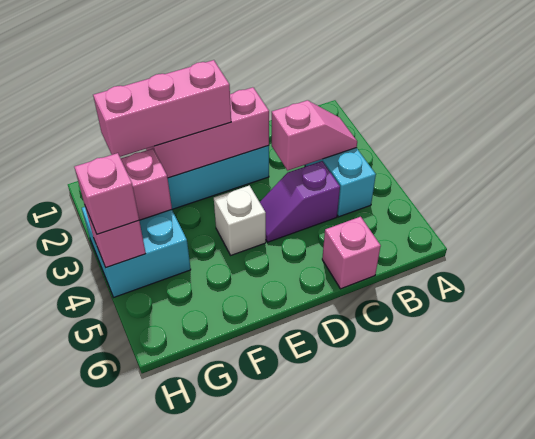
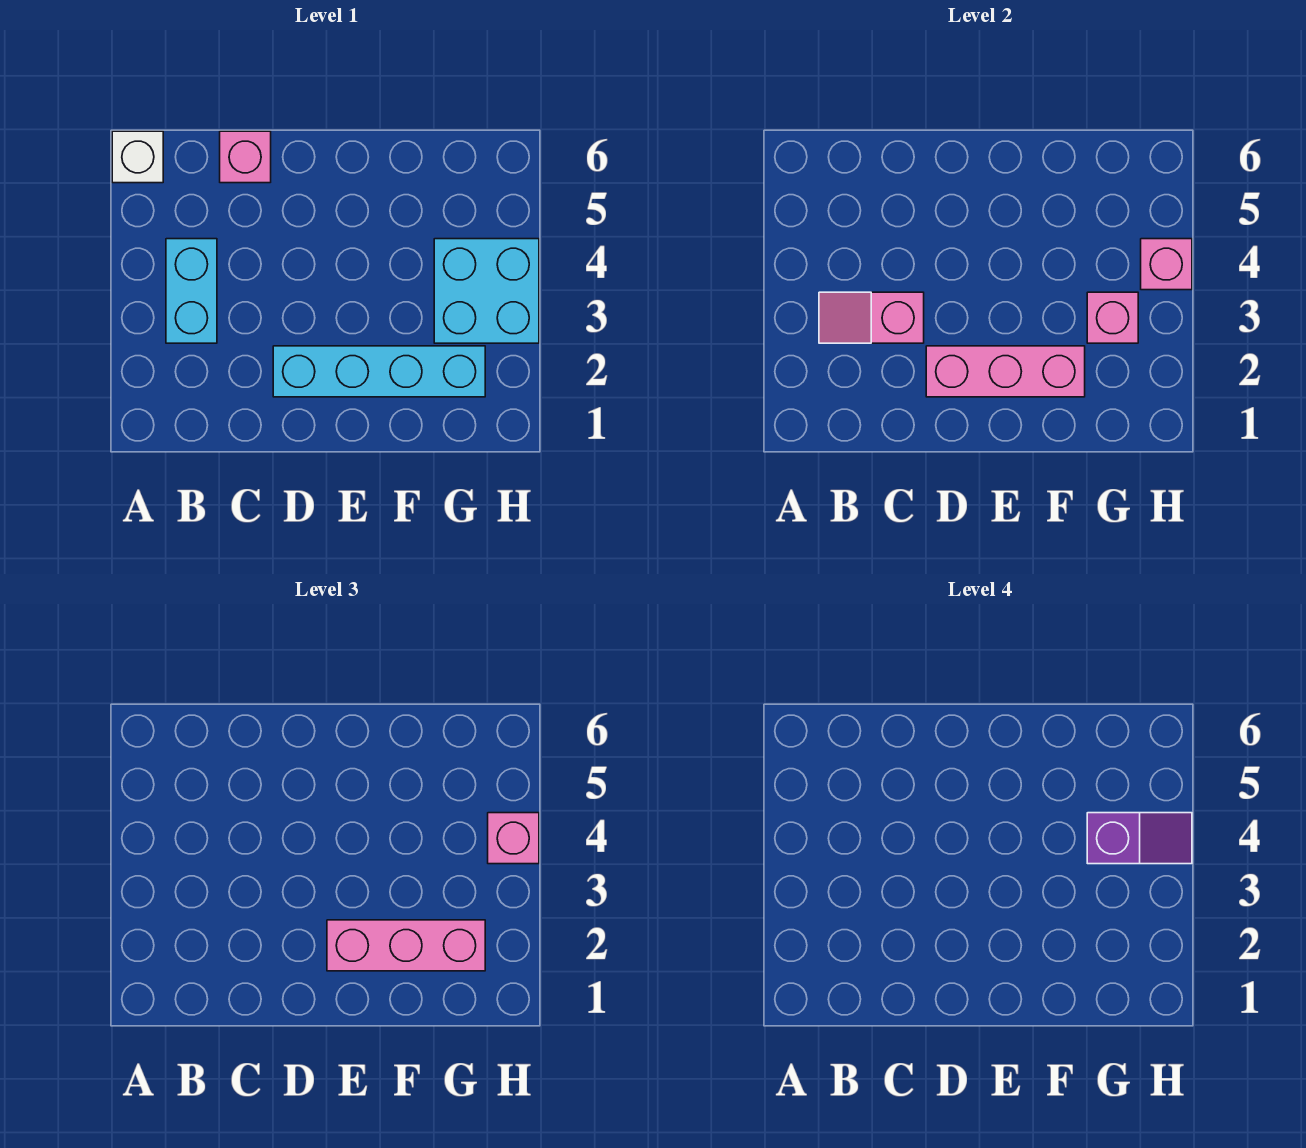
purple slope C4:D4 level 1 top C -> purple slope G4:H4 level 4 top G
white brick E4 level 1 -> white brick A6 level 1

